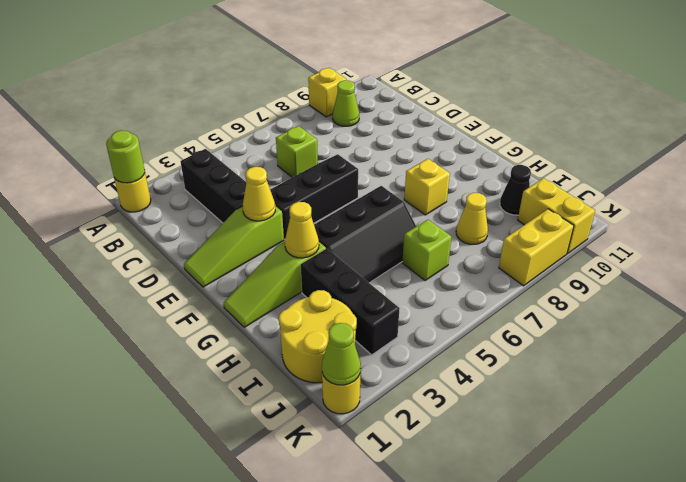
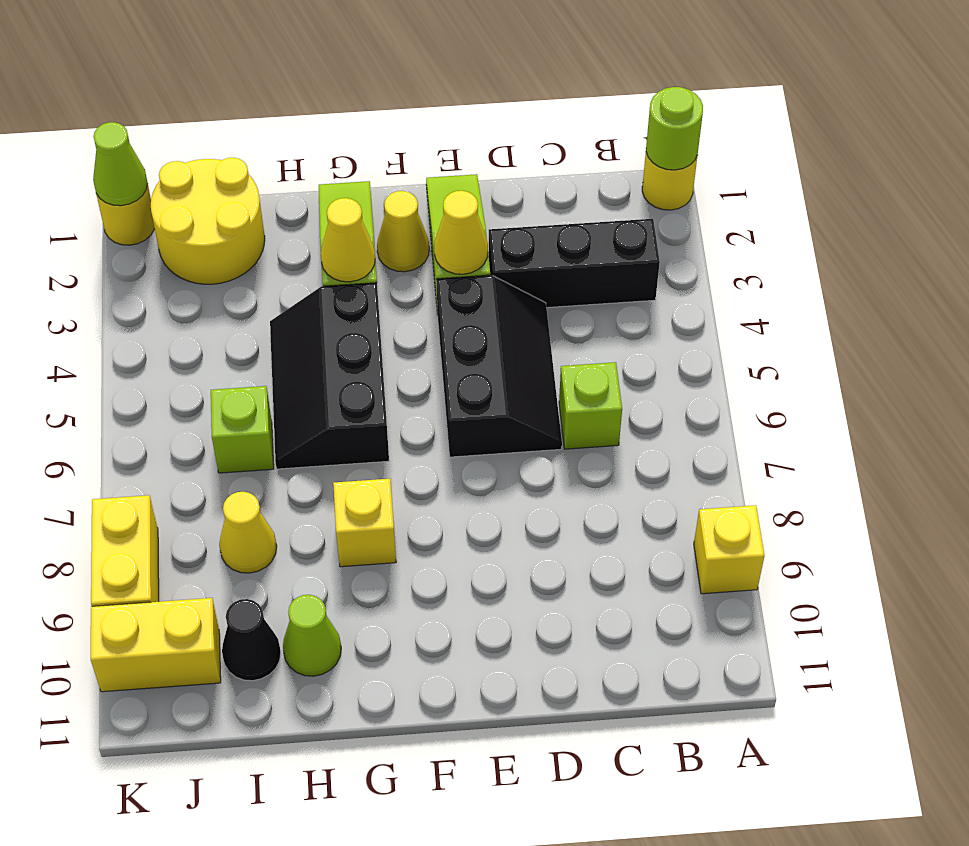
lime cone B9 level 1 -> lime cone H10 level 1
none -> yellow cone F2 level 1
black brick H3:J3 level 1 -> none

